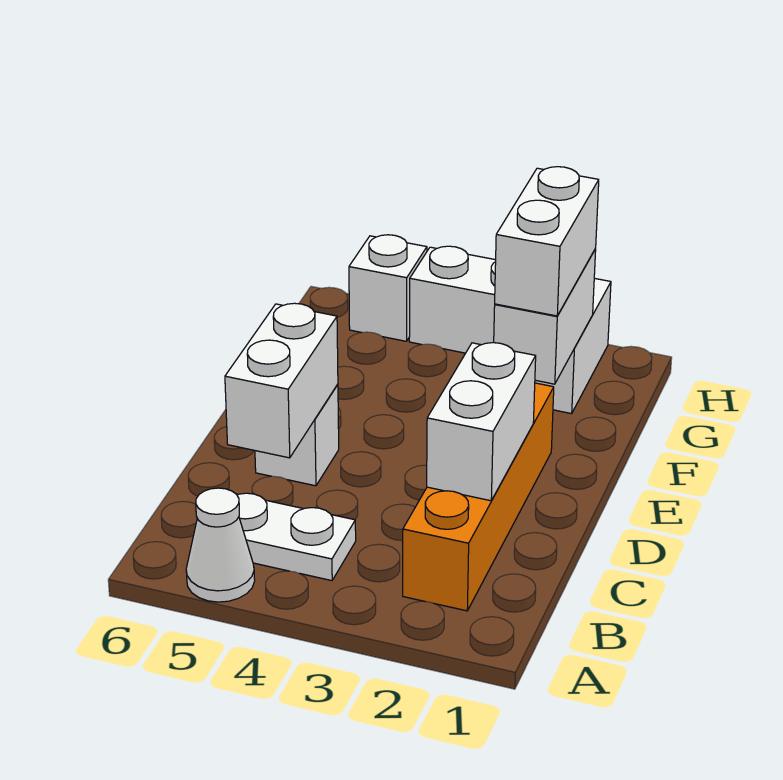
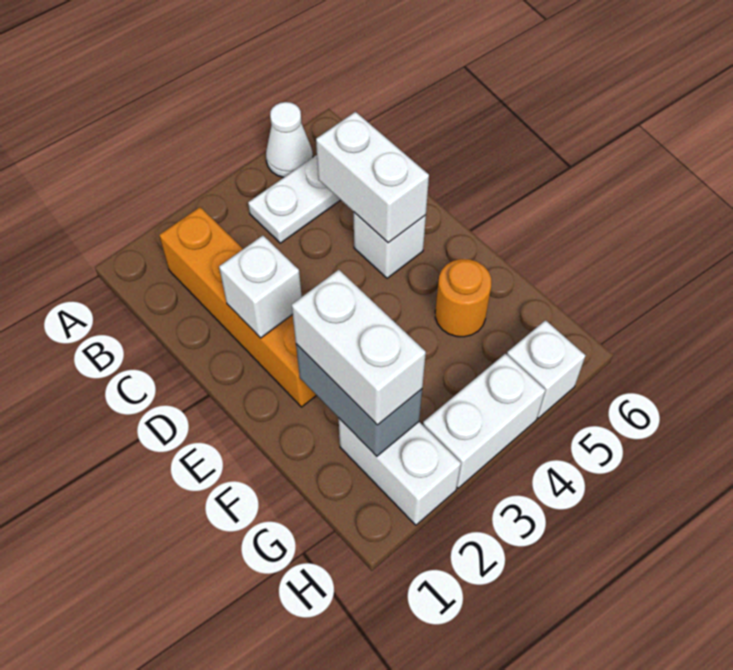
white brick C2:D2 level 2 -> white brick D2 level 2
white brick F2:G2 level 2 -> grey brick F2:G2 level 2
none -> orange round brick F5 level 1

